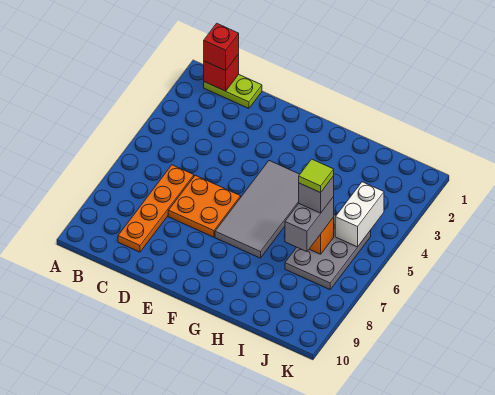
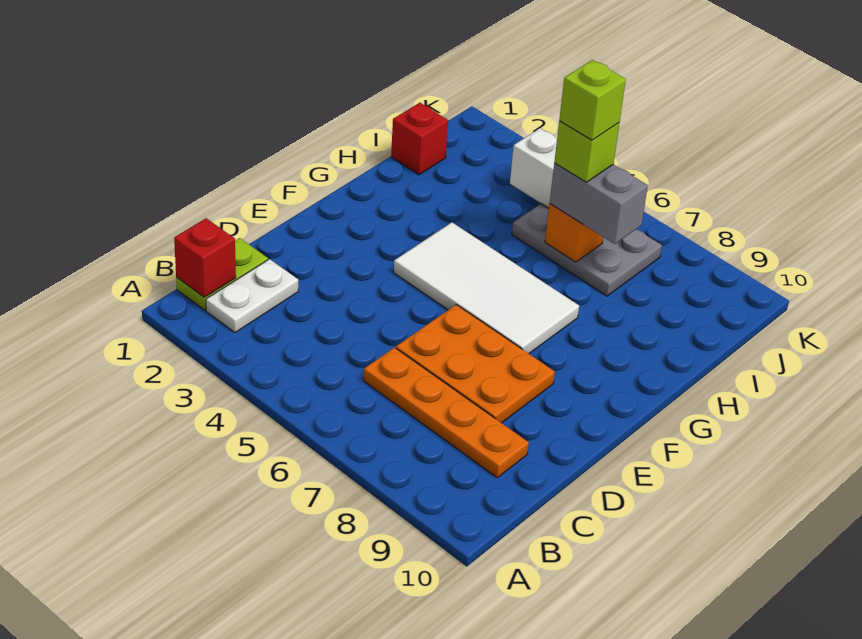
red brick B1 level 3 -> red brick I1 level 1
none -> white plate B2:C2 level 1
orange plate D6:E7 level 1 -> orange plate D6:E8 level 1
grey tile F4:G7 level 1 -> white tile F4:G7 level 1
grey brick I6 level 4 -> lime brick I6 level 4
lime tile I6 level 5 -> lime brick I6 level 5

